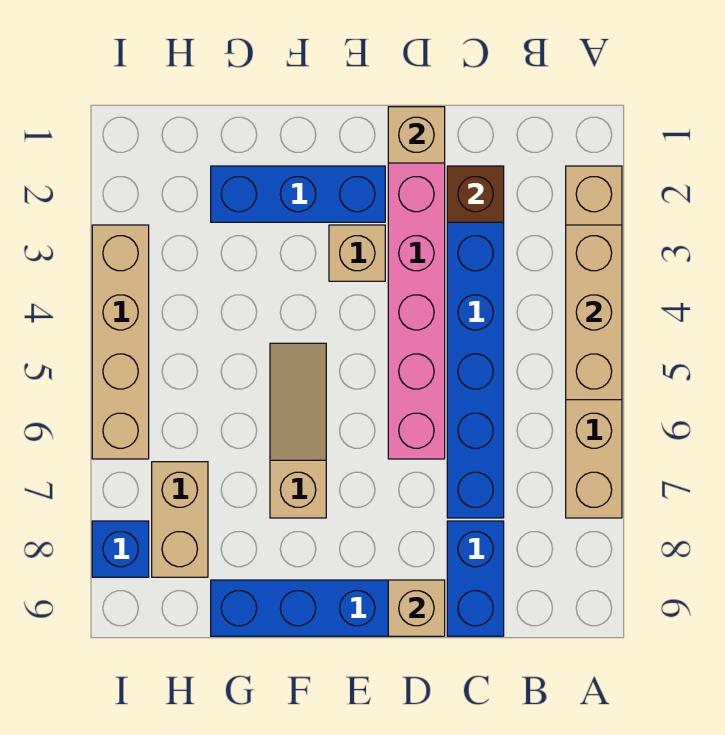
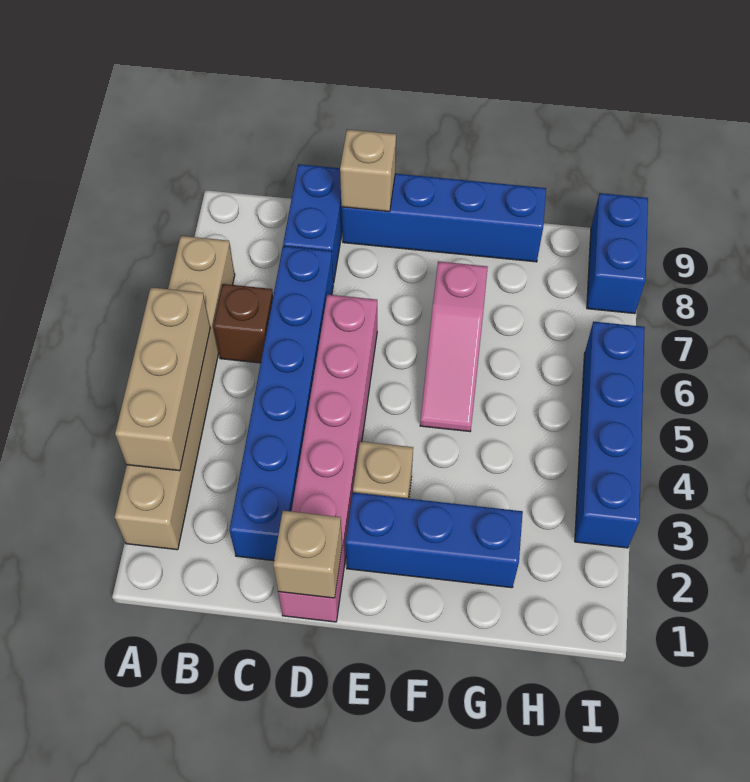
brown brick C2 level 2 -> brown brick B6 level 1
tan slope F5:F7 level 1 top 7 -> pink slope F5:F7 level 1 top 7
tan brick H7:H8 level 1 -> none
tan brick I3:I6 level 1 -> blue brick I3:I6 level 1
blue brick I8 level 1 -> blue brick I8:I9 level 1

